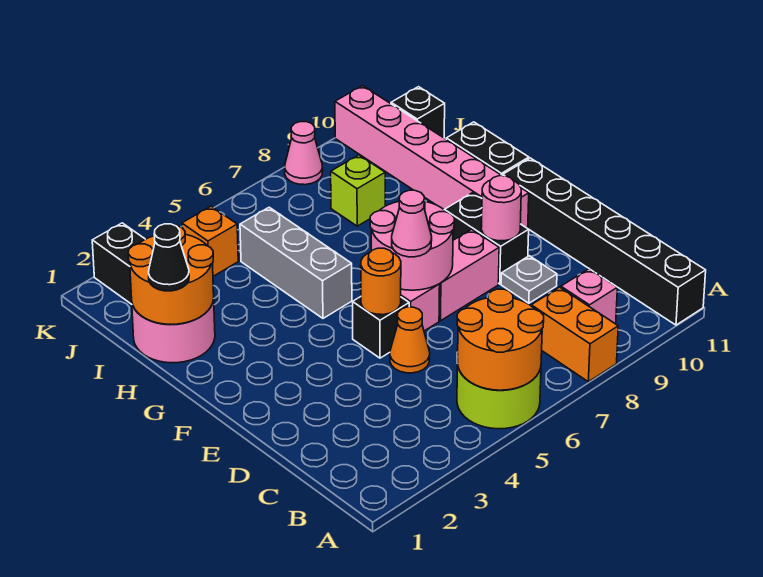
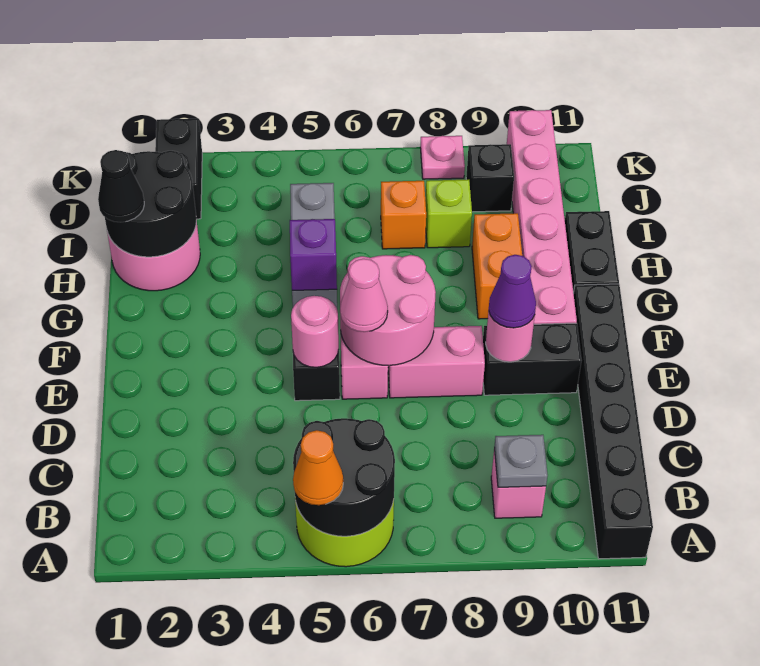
orange round brick A5:B6 level 2 -> black round brick A5:B6 level 2
orange brick A8:B8 level 1 -> orange brick G9:H9 level 1
orange cone D5 level 1 -> orange cone A5 level 3
grey plate D9 level 1 -> grey plate B9 level 2
orange round brick E5 level 2 -> pink round brick E5 level 2
black brick E9:F9 level 1 -> black brick E9:E10 level 1
none -> purple cone E9 level 3
none -> purple brick G5 level 2
orange round brick H1:I2 level 2 -> black round brick H1:I2 level 2
orange brick J4 level 1 -> orange brick I7 level 1
black brick J11 level 1 -> black brick J9 level 1
pink cone K8 level 1 -> pink plate K8 level 1

